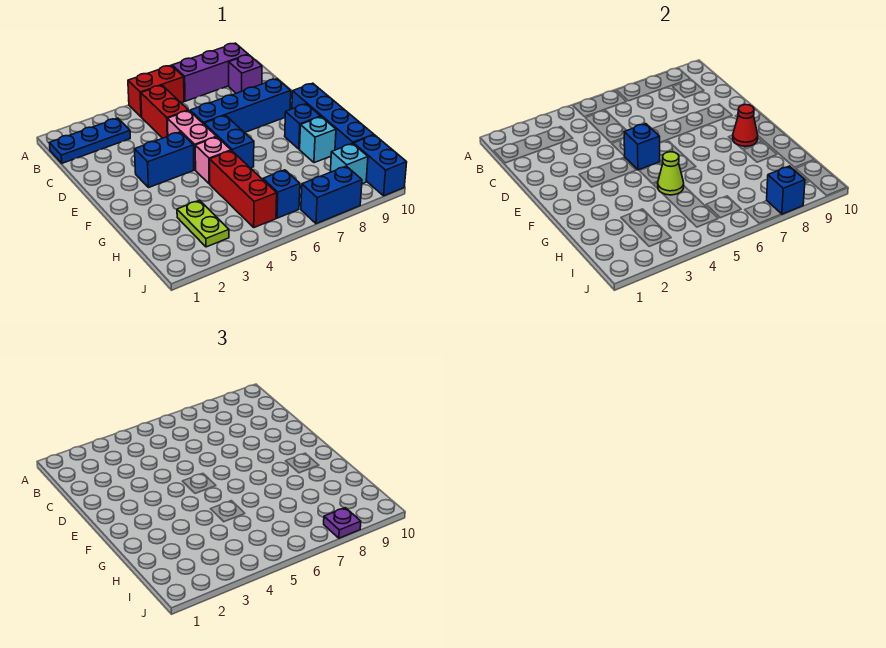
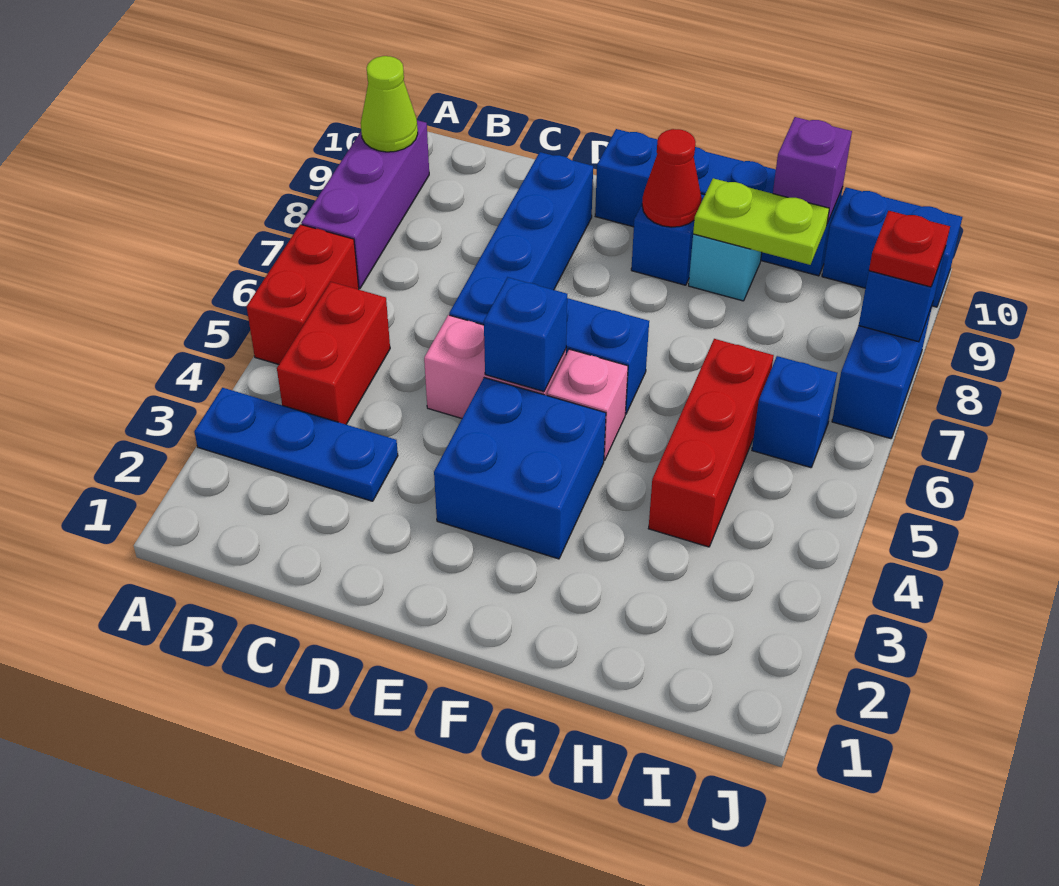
blue plate B1:B3 level 1 -> blue plate A3:C3 level 1
red brick B5:C5 level 1 -> red brick B4:B5 level 1
purple brick B9 level 1 -> purple brick H10 level 2
blue brick E3:E4 level 1 -> blue brick E3:F4 level 1
red brick G5:I5 level 1 -> red brick H4:H6 level 1
lime cone G5 level 2 -> lime cone A9 level 2
lime plate H3:I3 level 1 -> lime plate G9:H9 level 2
cyan brick I9 level 1 -> none
purple plate J8 level 3 -> red plate J8 level 3

